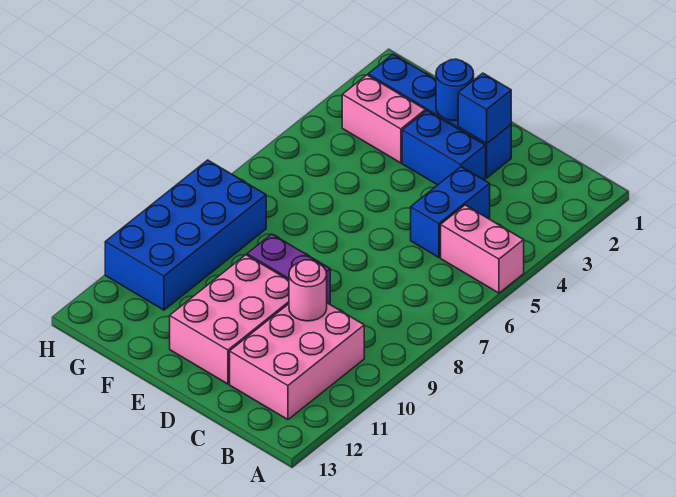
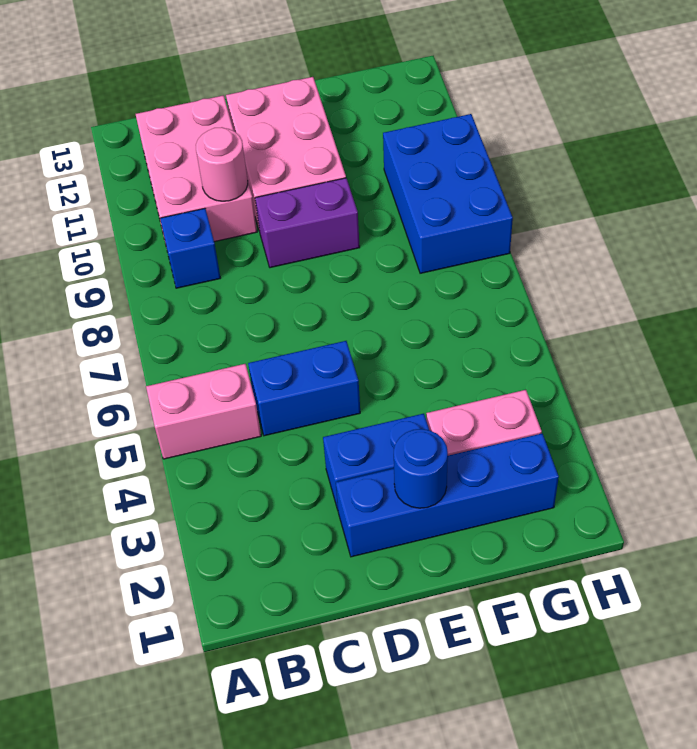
blue brick C4:C5 level 1 -> blue brick C5:D5 level 1
blue brick D2 level 2 -> blue brick B9 level 1
blue brick G8:H11 level 1 -> blue brick G8:H10 level 1

